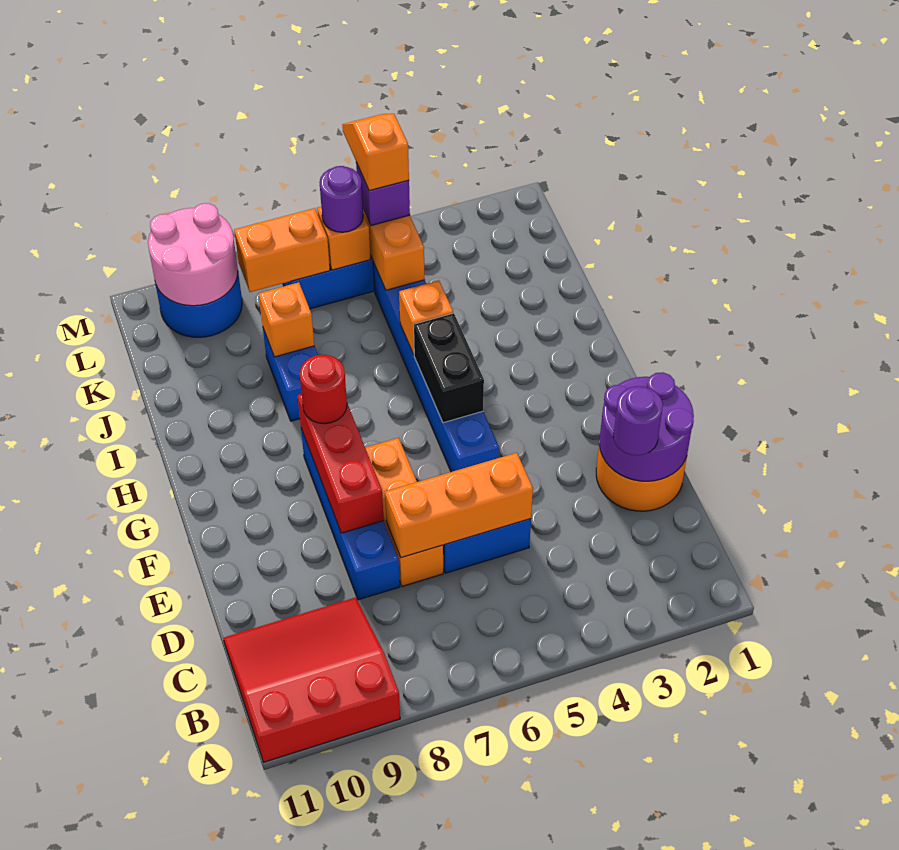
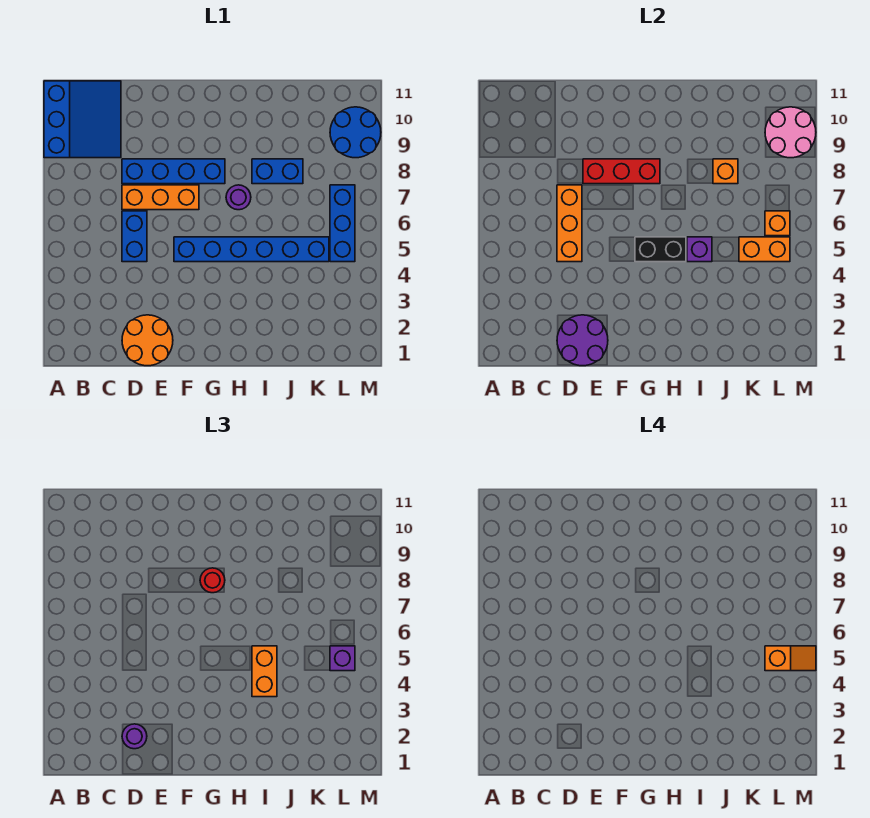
red slope A9:C11 level 1 top A -> blue slope A9:C11 level 1 top A
orange brick I5 level 2 -> purple brick I5 level 2
purple round brick L6 level 3 -> purple round brick H7 level 1
orange brick L7:L8 level 2 -> orange brick I4:I5 level 3

